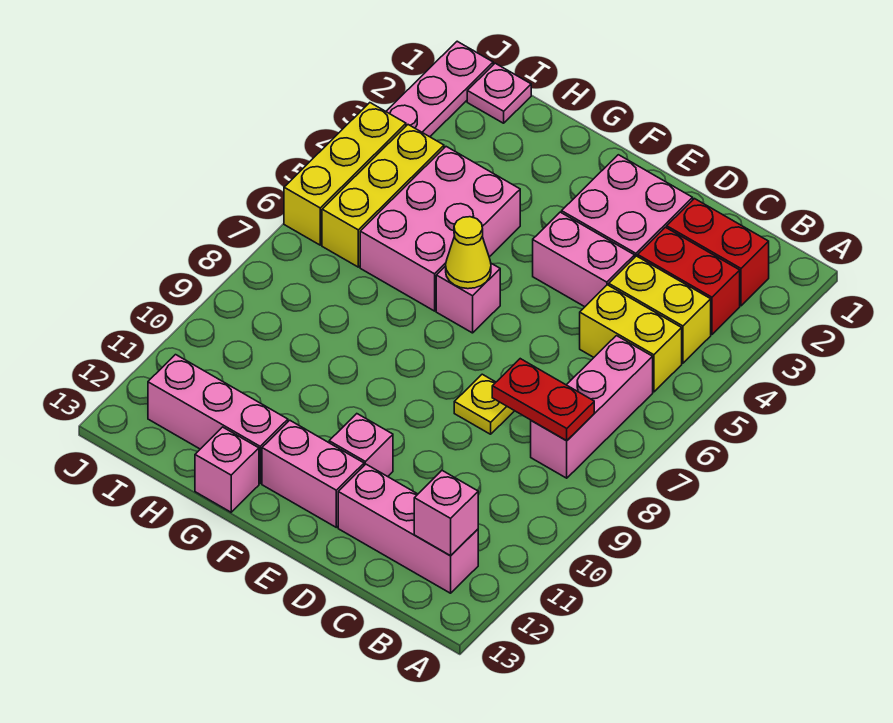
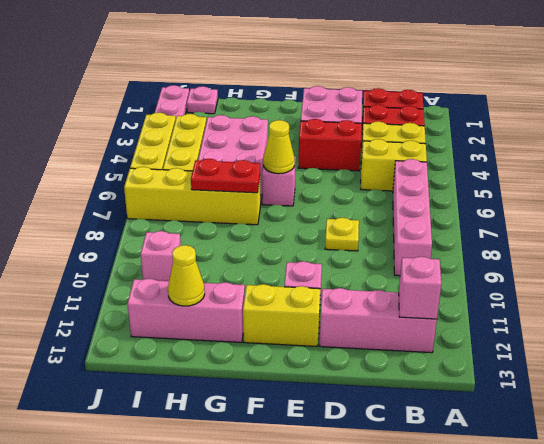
pink brick B6:B8 level 1 -> pink brick B6:B9 level 1
red plate B8:C8 level 2 -> red plate G7:H7 level 2
pink brick D4:E4 level 1 -> red brick D4:E4 level 1
pink brick E12:F12 level 1 -> yellow brick E12:F12 level 1
none -> yellow brick G7:J7 level 1
pink brick G13 level 1 -> pink brick I10 level 1
none -> yellow cone H12 level 2

